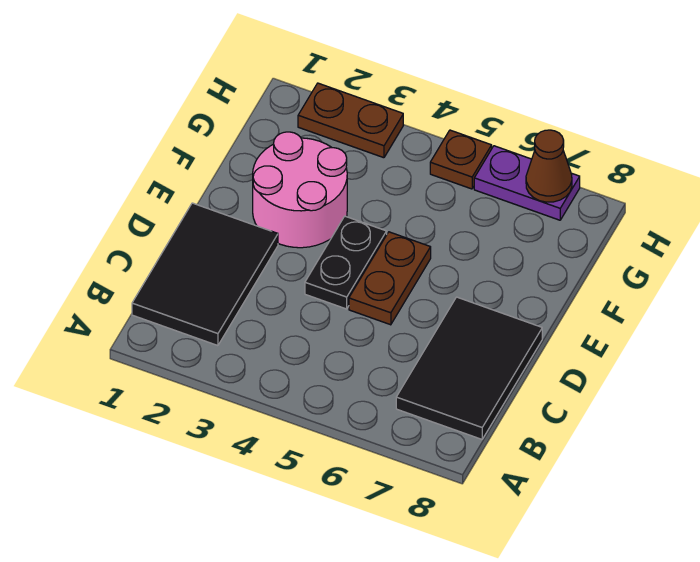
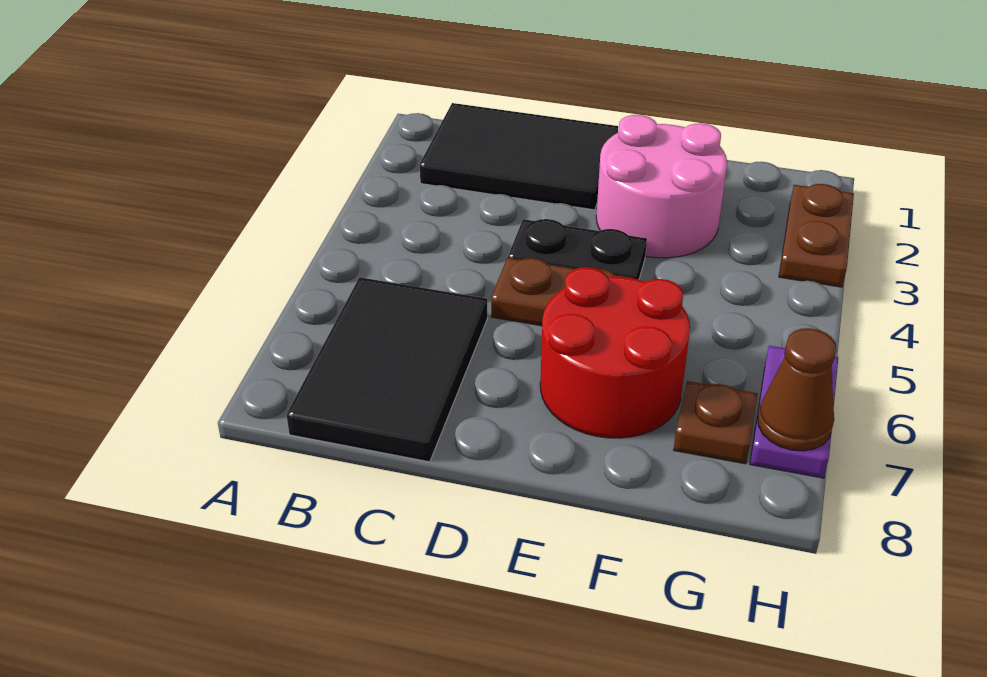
black tile B7:D8 level 1 -> black tile B6:C8 level 1
none -> red round brick E6:F7 level 1
brown plate H5 level 1 -> brown plate G7 level 1

